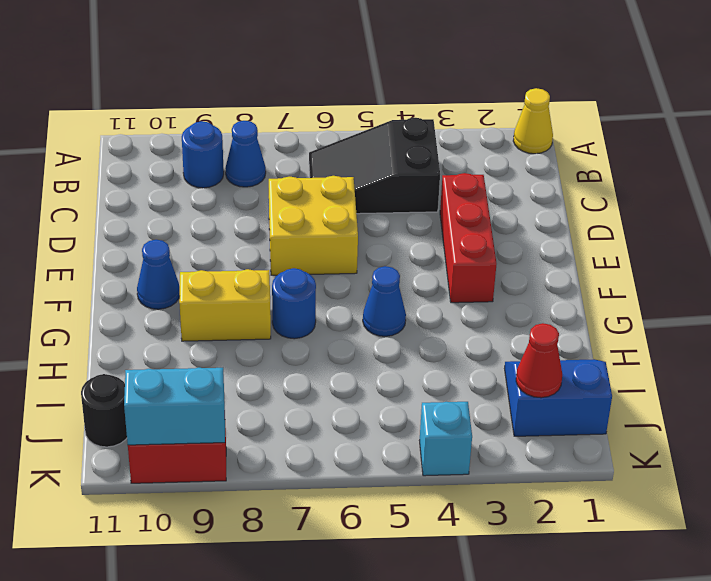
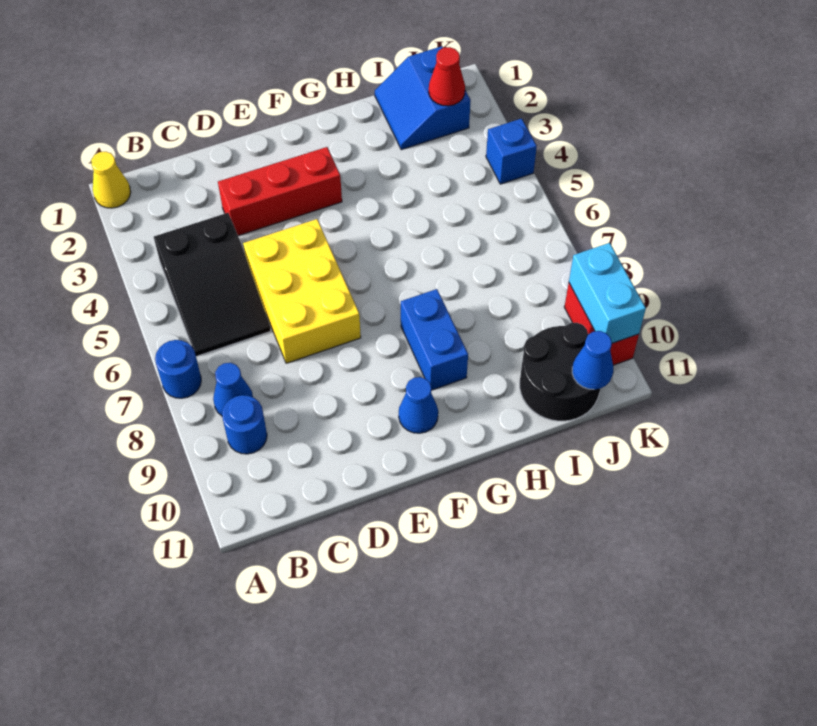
yellow brick D6:E7 level 1 -> yellow brick D5:E7 level 1
blue cone G5 level 1 -> blue cone J11 level 2
blue round brick G7 level 1 -> blue round brick A7 level 1
yellow brick G8:G9 level 1 -> blue brick G8:G9 level 1
black round brick J11 level 1 -> black round brick I10:J11 level 1
cyan brick K4 level 1 -> blue brick K4 level 1

